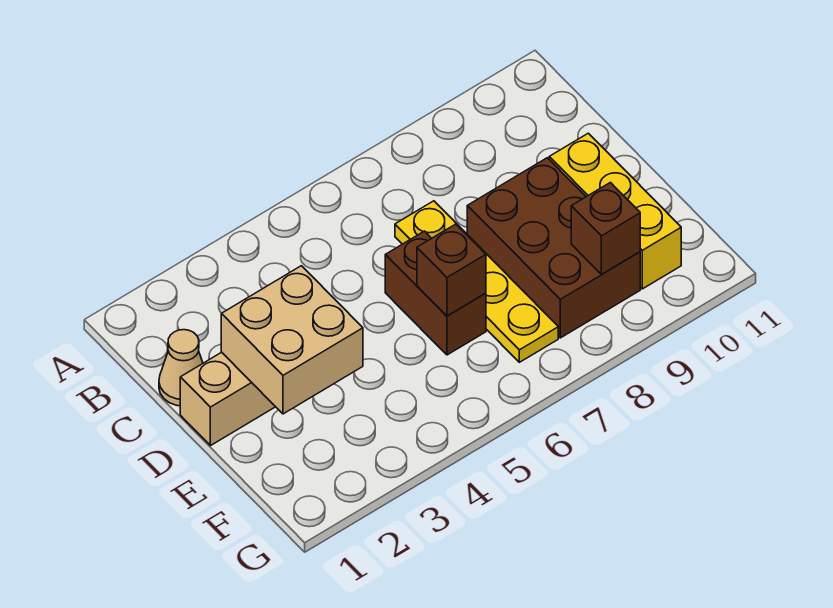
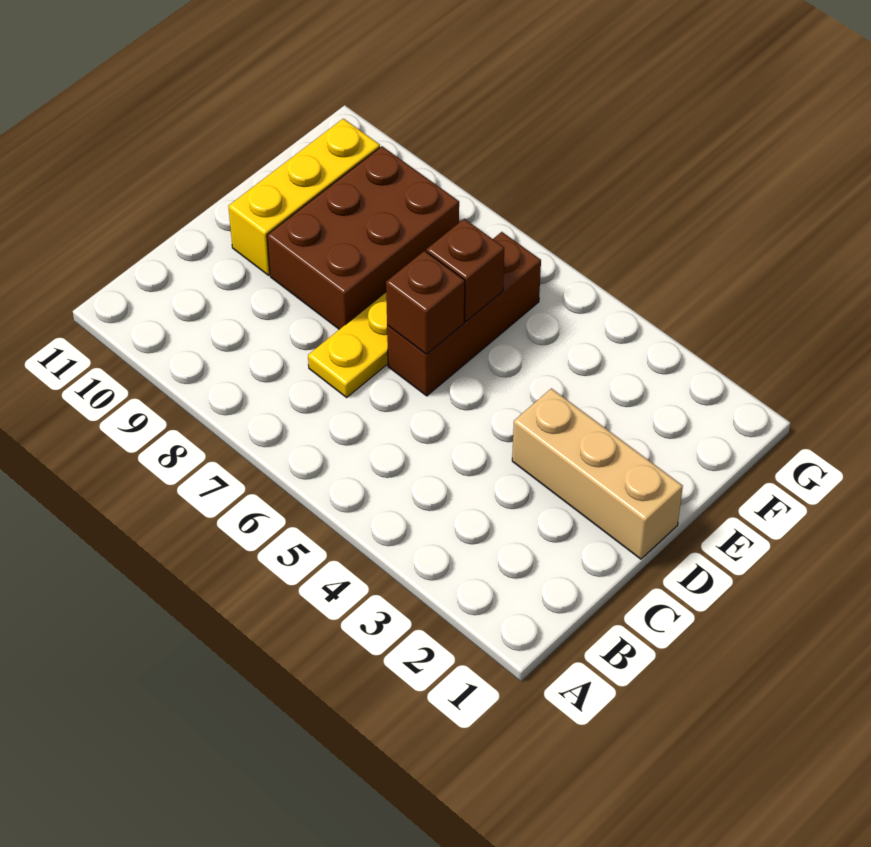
tan cone C1 level 1 -> none
tan brick D2:E3 level 2 -> none
brown brick D6:E6 level 1 -> brown brick D6:F6 level 1
brown brick F9 level 2 -> brown brick D6 level 2

